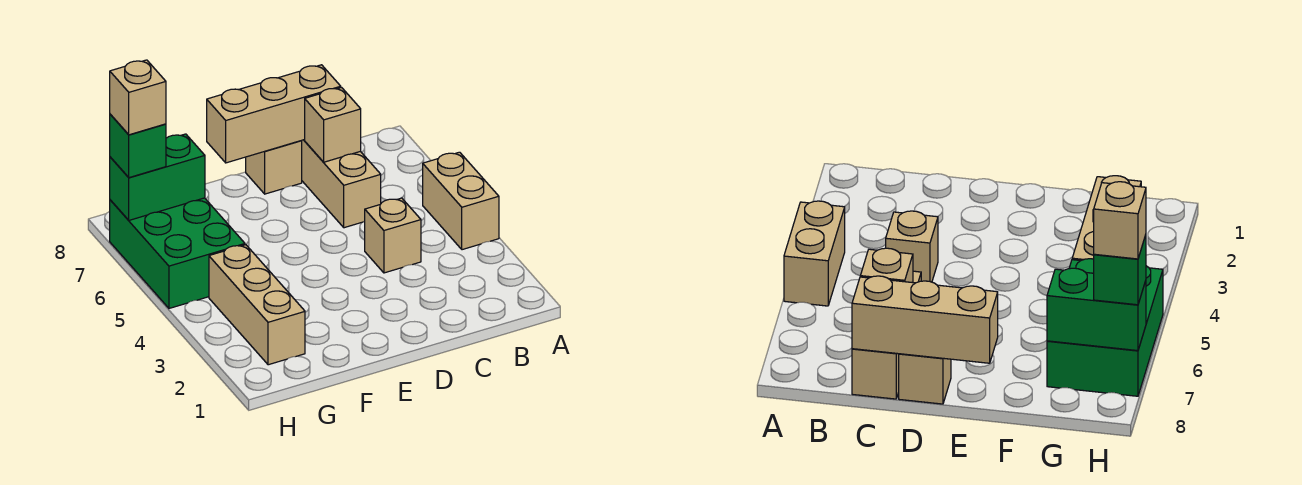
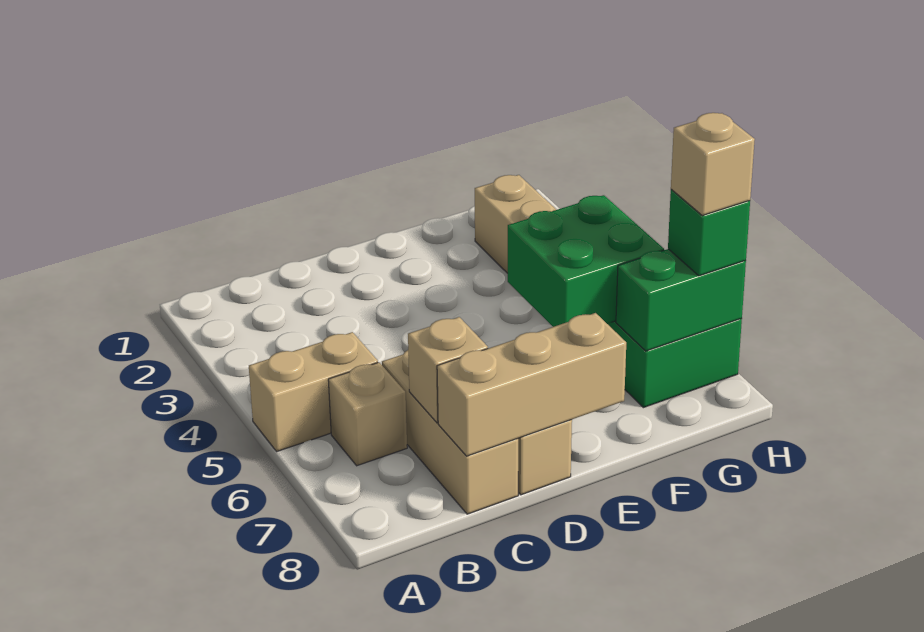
tan brick A4:A5 level 1 -> tan brick A5:B5 level 1
tan brick C4 level 1 -> tan brick B6 level 1
none -> green brick F5:G6 level 2

